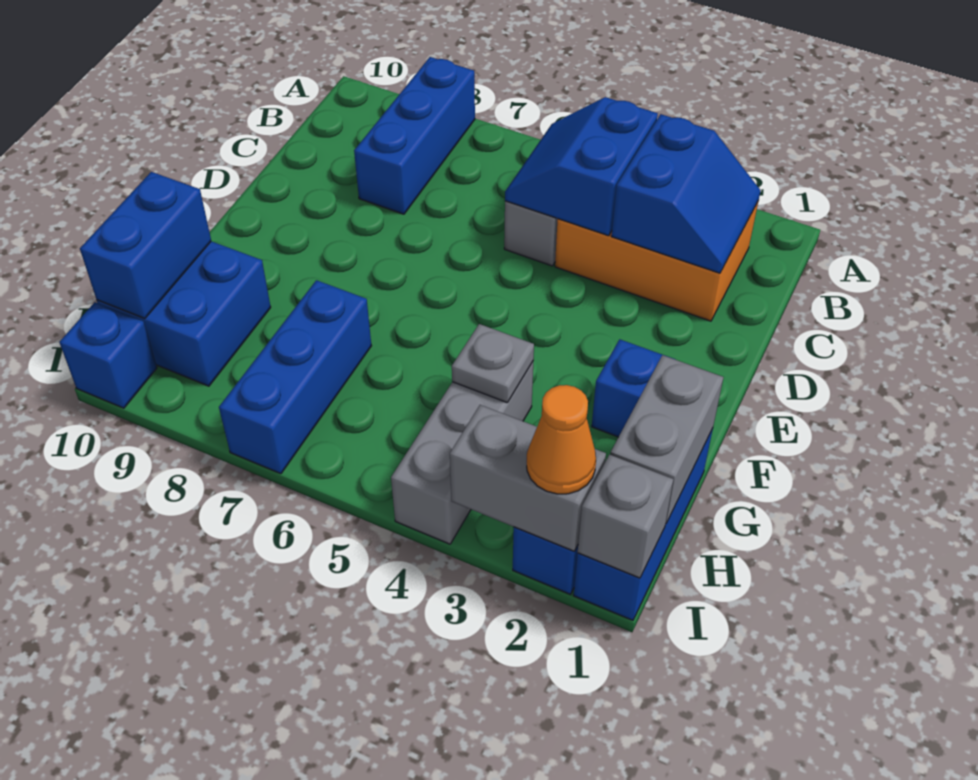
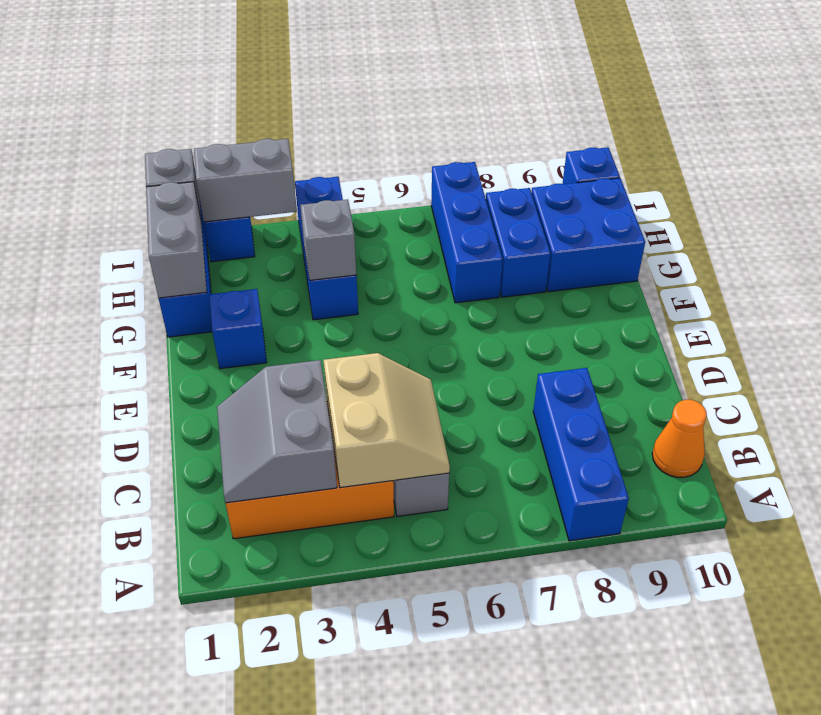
blue slope B2:C3 level 2 top 3 -> grey slope B2:C3 level 2 top 3
blue slope B4:C5 level 2 top 4 -> tan slope B4:C5 level 2 top 4
grey brick G4:I4 level 1 -> blue brick G4:I4 level 1
grey plate G4 level 2 -> grey brick G4 level 2
blue brick G10:H10 level 2 -> blue brick G8:H8 level 1
orange cone I2 level 3 -> orange cone B10 level 1

